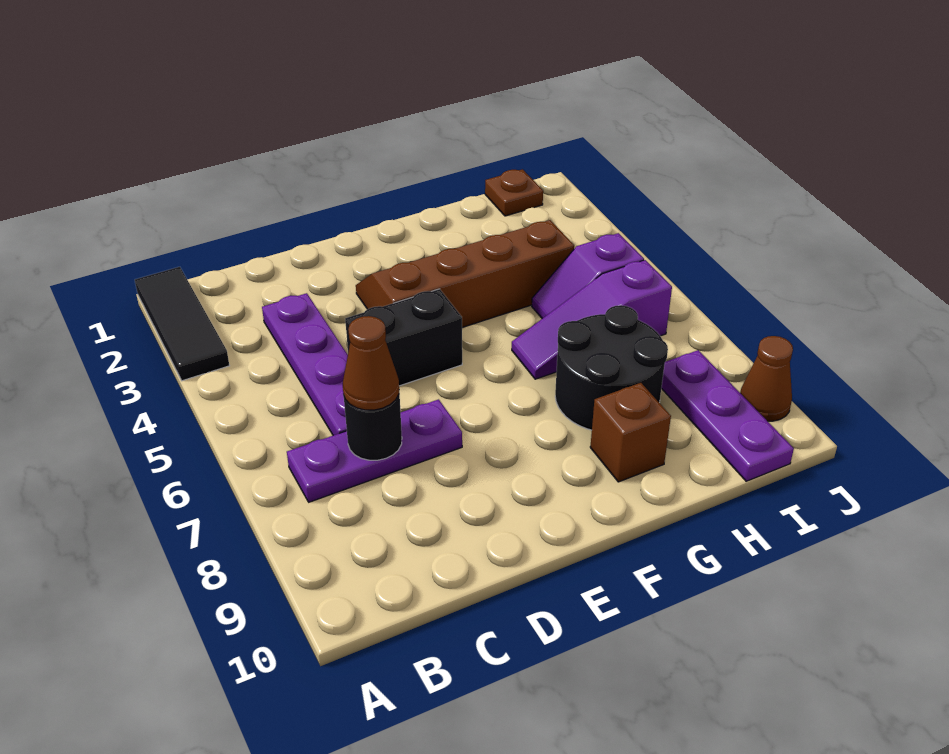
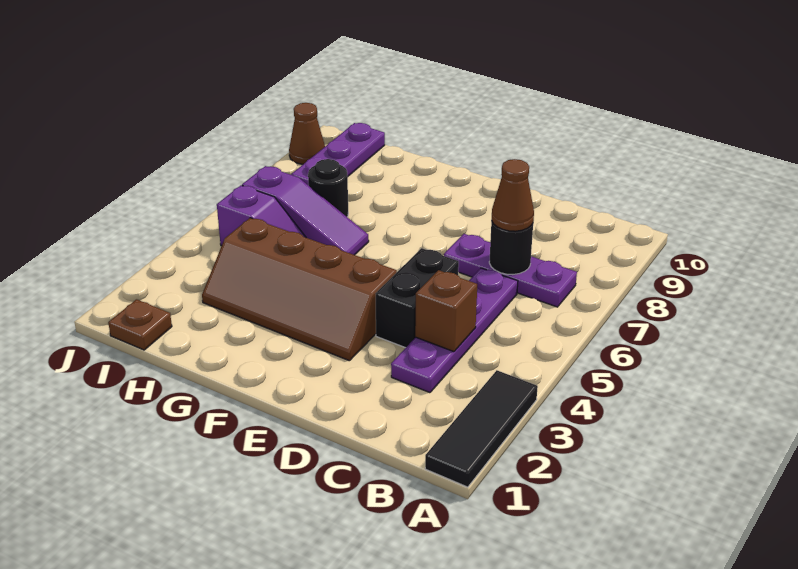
black brick D5:E5 level 1 -> black brick D4:D5 level 1
black round brick G7:H8 level 1 -> black round brick H7 level 1
brown brick G9 level 1 -> brown brick C4 level 2

